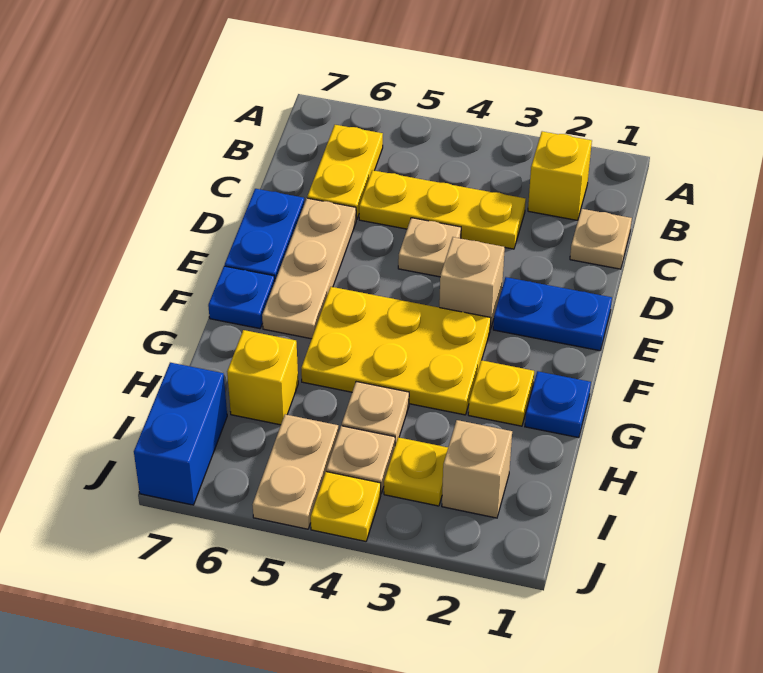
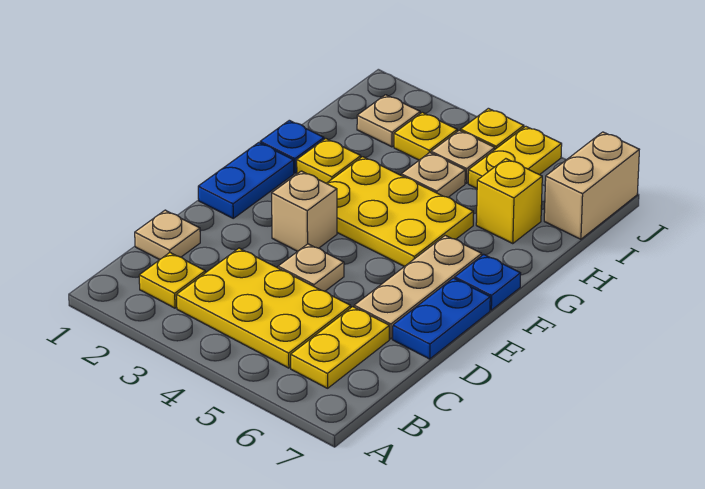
yellow brick B2 level 1 -> yellow plate B2 level 1
yellow plate C3:C5 level 1 -> yellow plate B3:C5 level 1
blue plate E1:E2 level 1 -> blue plate E1:F1 level 1
tan brick I2 level 1 -> tan plate I2 level 1
tan plate I5:J5 level 1 -> yellow plate I5:J5 level 1
blue brick I7:J7 level 1 -> tan brick I7:J7 level 1

